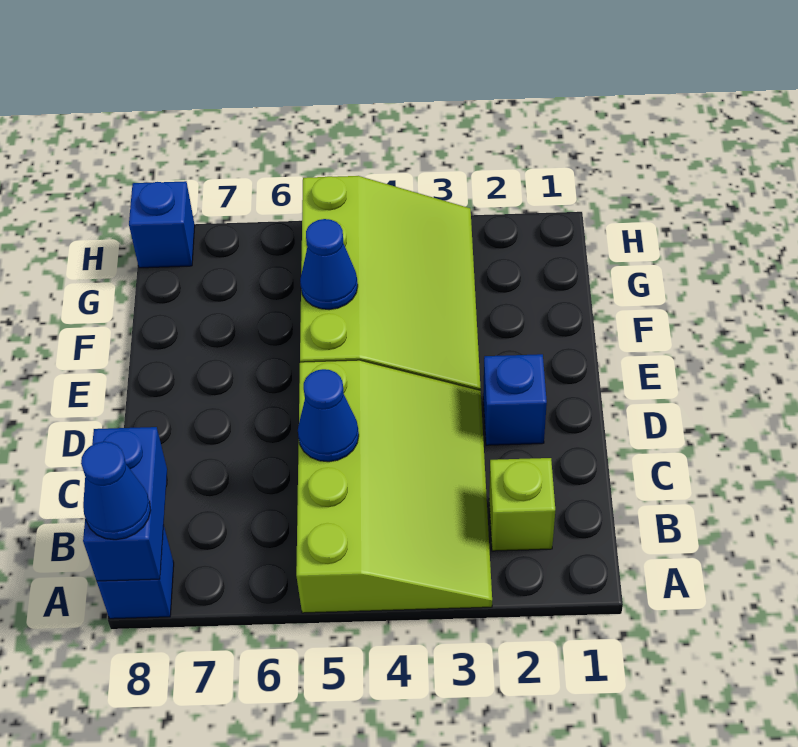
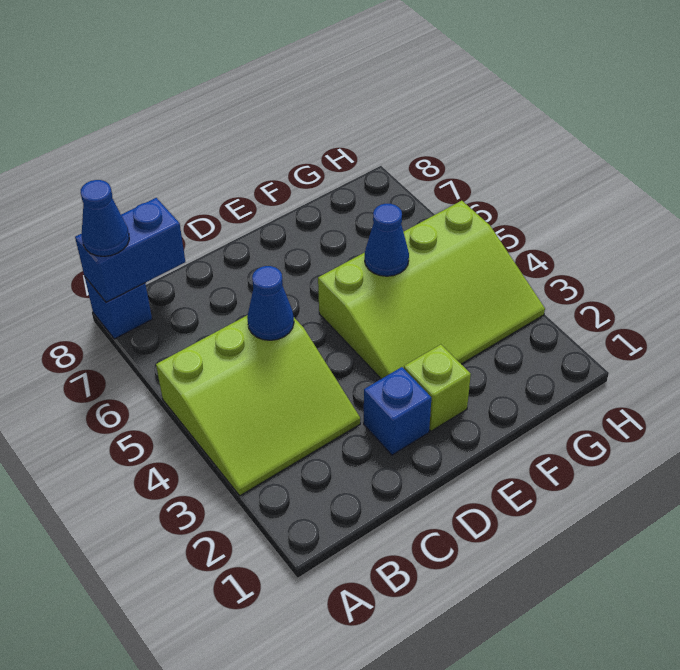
lime slope A3:D5 level 1 top 5 -> lime slope A3:C5 level 1 top 5
lime brick B2 level 1 -> lime brick E2 level 1
blue brick H8 level 1 -> none

